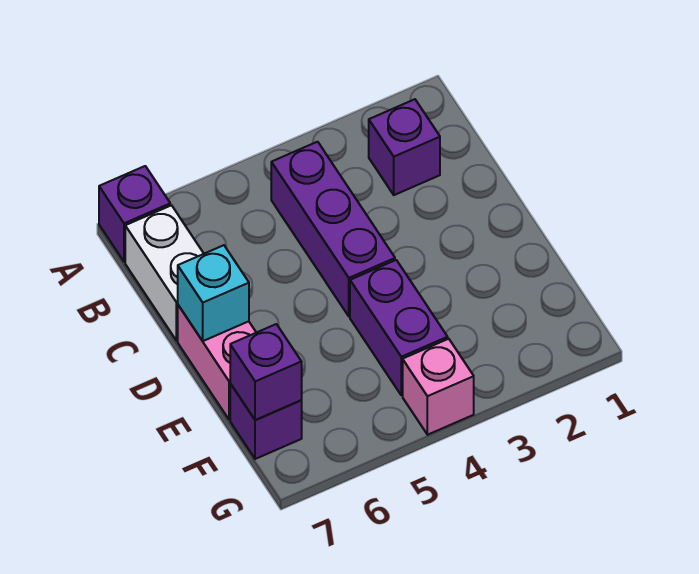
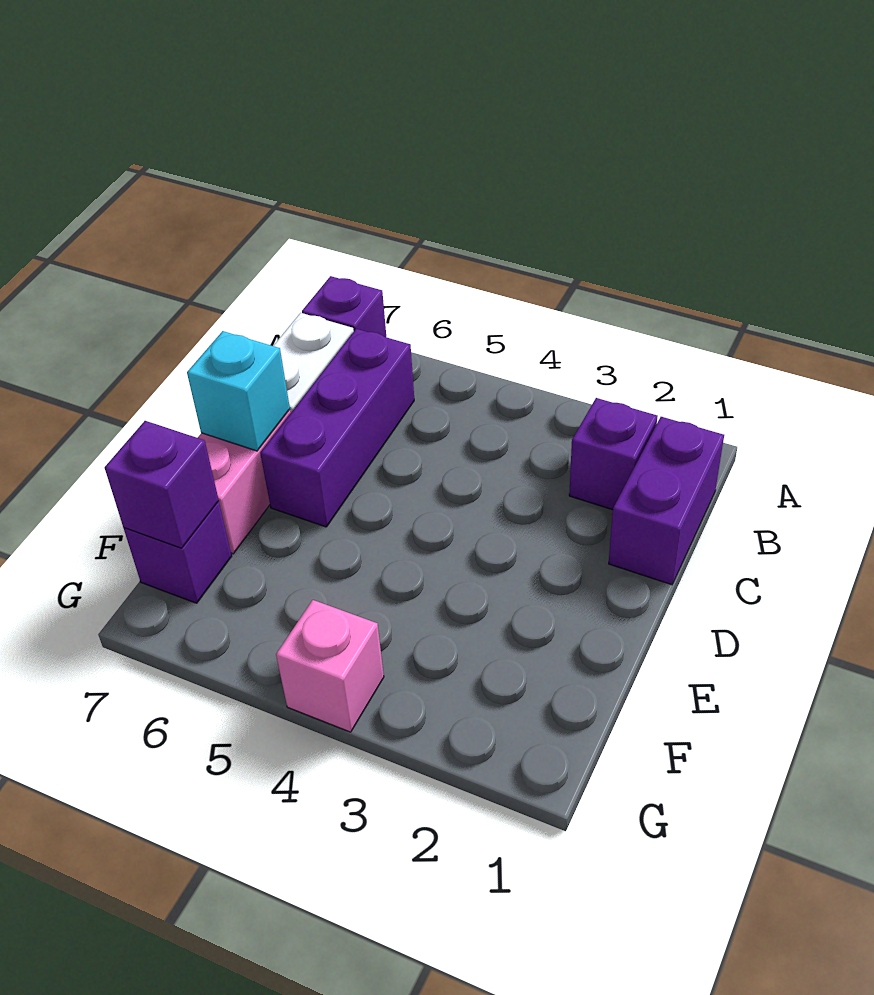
purple brick B4:D4 level 1 -> purple brick B6:D6 level 1
purple brick E4:F4 level 1 -> purple brick B1:C1 level 1

